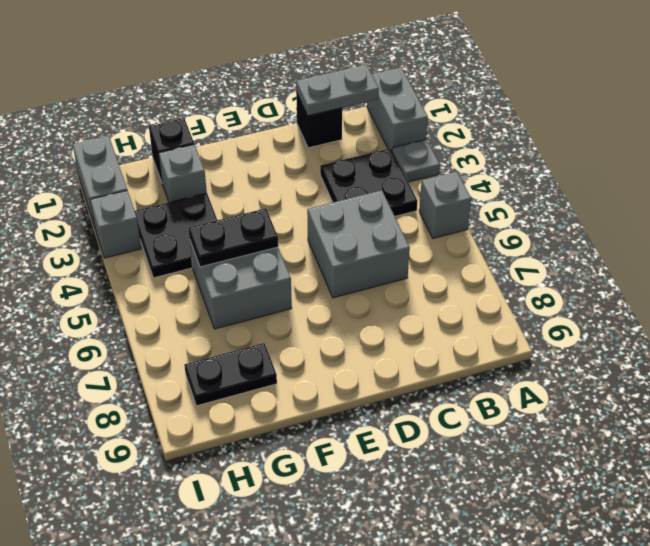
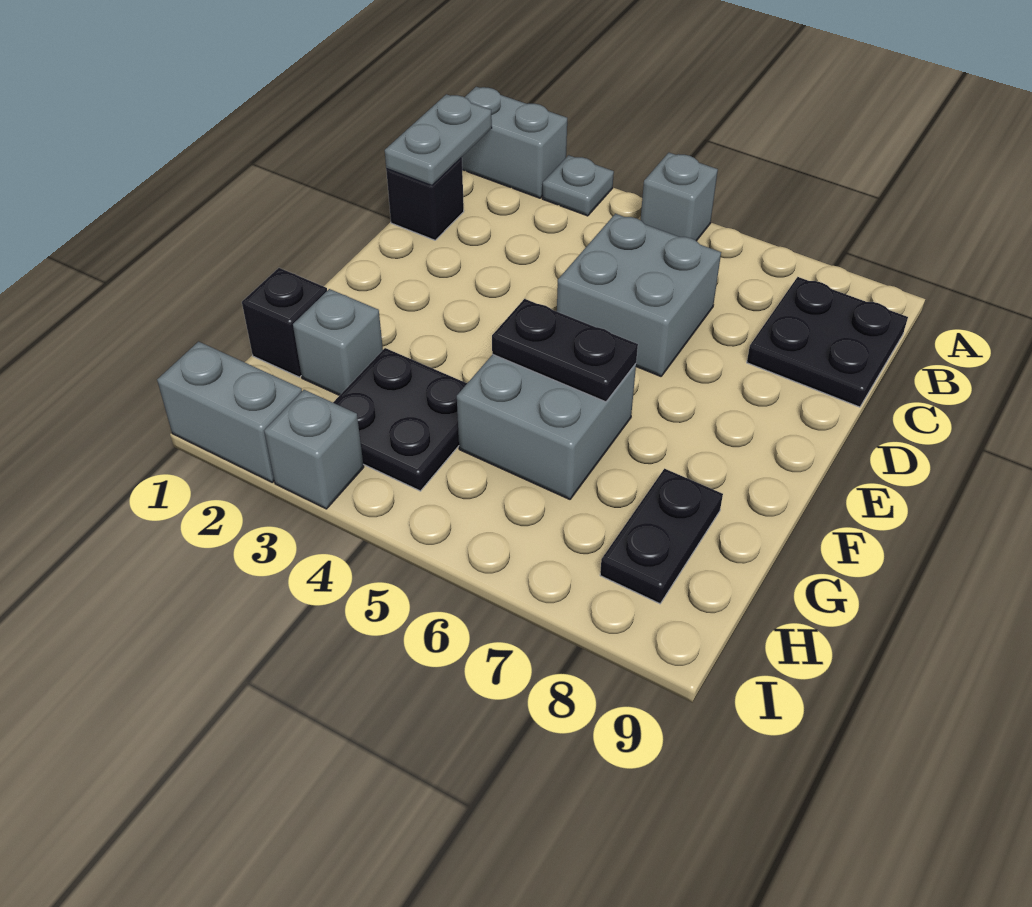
black plate B3:C4 level 1 -> black plate B8:C9 level 1
black plate F5:G5 level 2 -> black plate F5:F6 level 2

